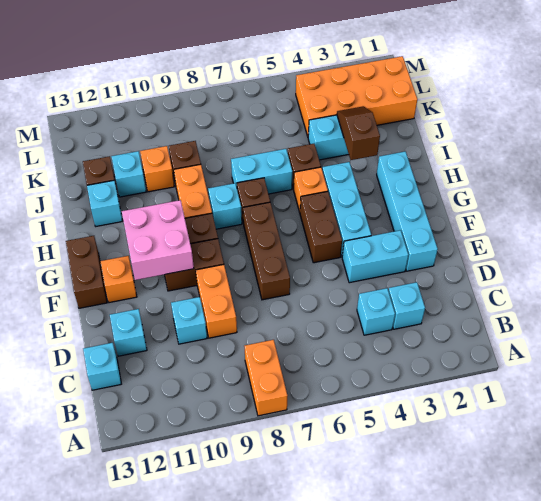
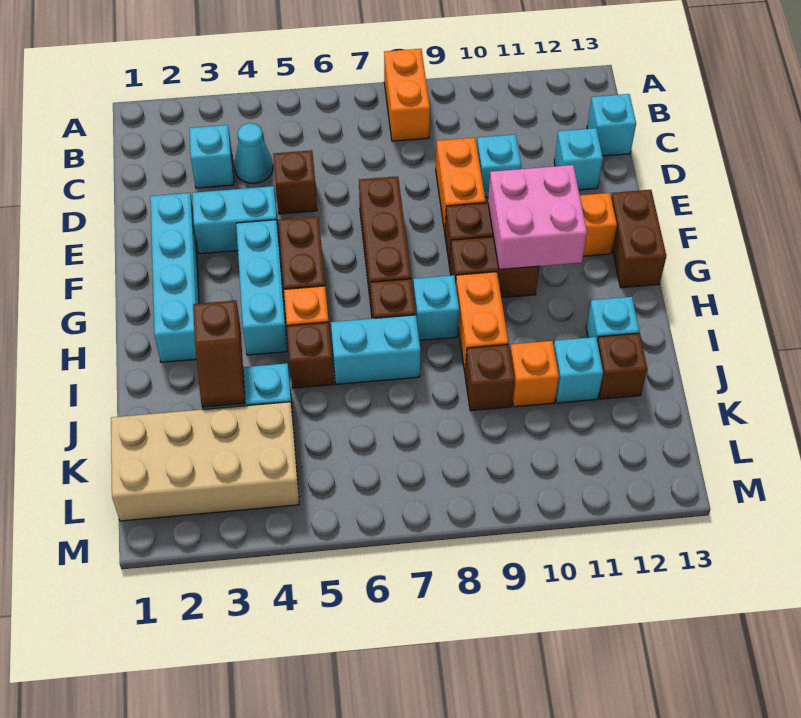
cyan brick C4 level 1 -> cyan cone C4 level 1
none -> brown brick D5 level 1
orange brick K1:L4 level 1 -> tan brick K1:L4 level 1

